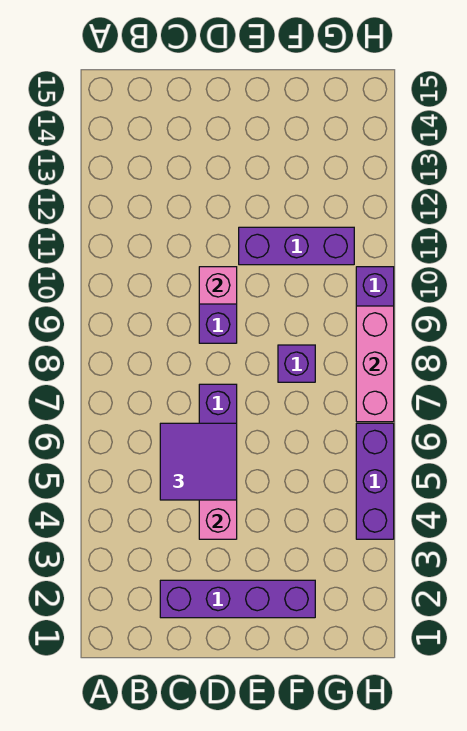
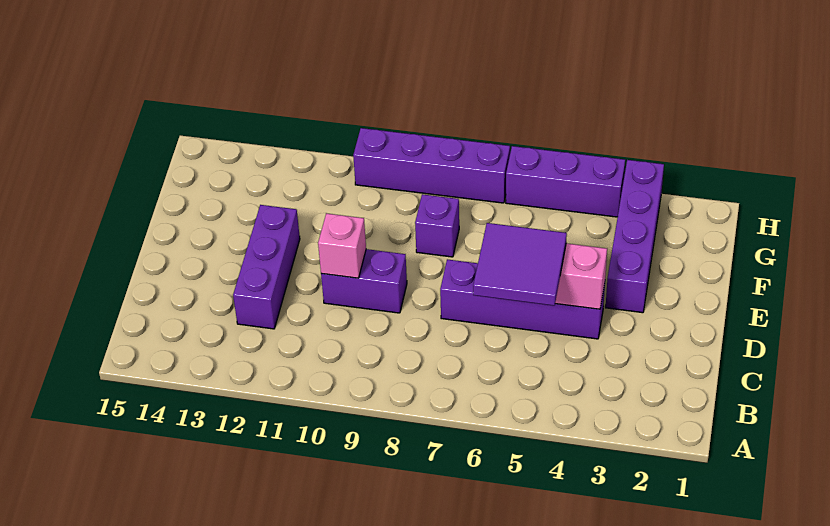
purple brick C2:F2 level 1 -> purple brick E3:H3 level 1
purple brick E11:G11 level 1 -> purple brick C12:E12 level 1
pink brick H7:H9 level 2 -> none

